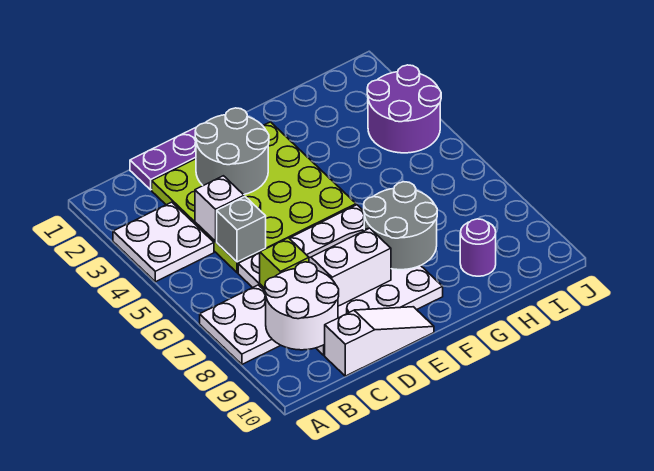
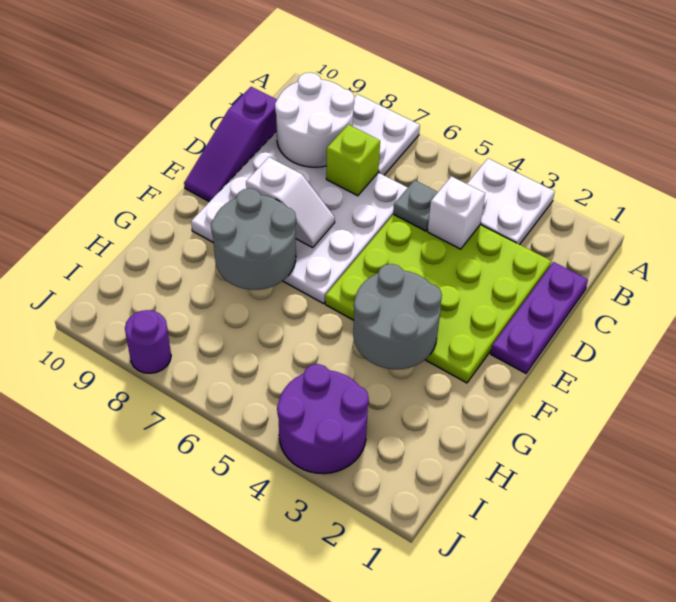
grey brick C5 level 2 -> grey plate C5 level 2
white slope C10:E10 level 1 top C -> purple slope C10:E10 level 1 top C
grey round brick D2:E3 level 2 -> grey round brick F3:G4 level 2
white slope D7:E8 level 2 top 8 -> white slope E7:E8 level 2 top 8
purple round brick H9 level 1 -> purple round brick J8 level 1

